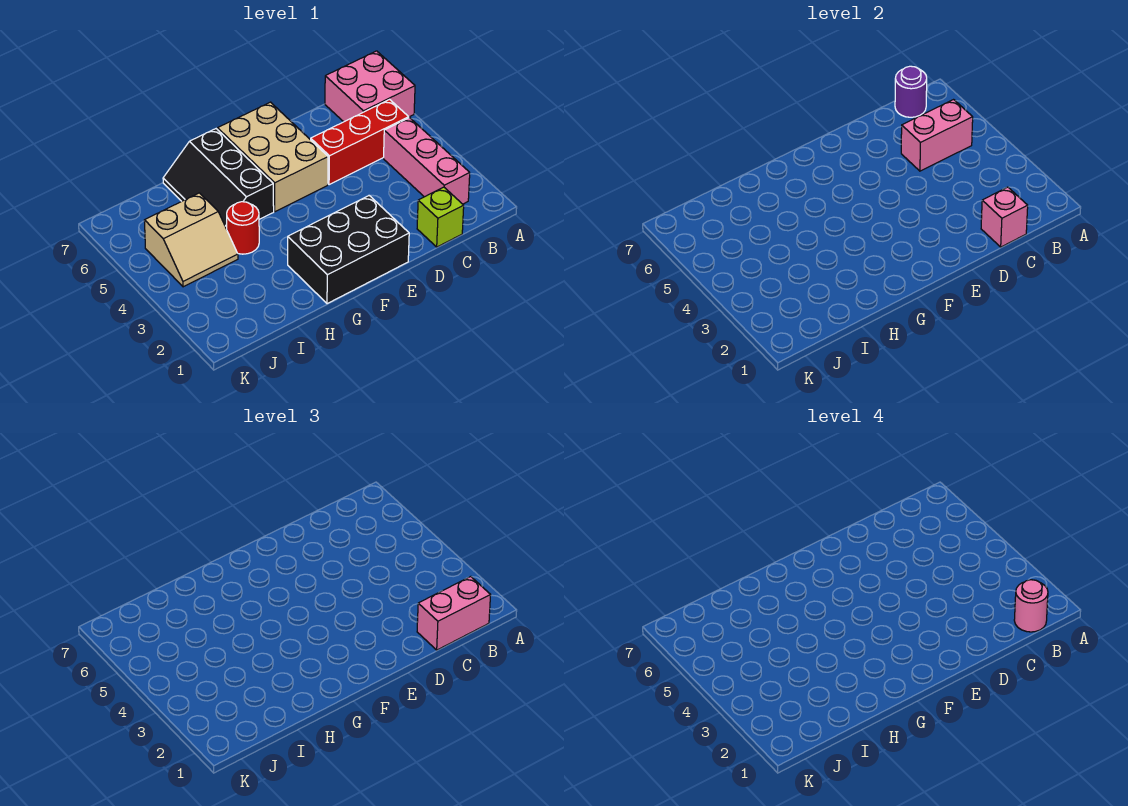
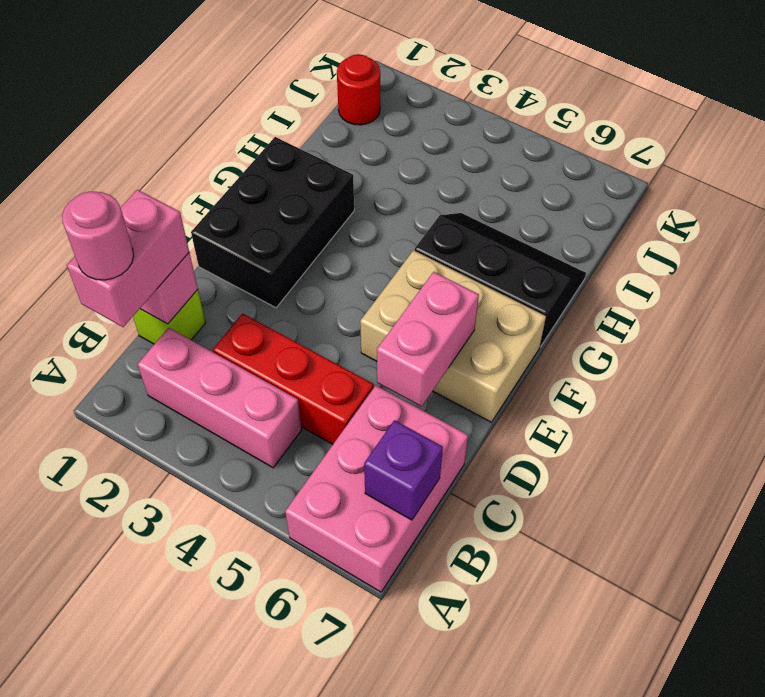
pink brick A6:B7 level 1 -> pink brick A6:C7 level 1
red brick B5:D5 level 1 -> red brick C3:C5 level 1
pink brick B5:C5 level 2 -> pink brick D6:E6 level 2
purple round brick B7 level 2 -> purple brick B7 level 2
red round brick H4 level 1 -> red round brick J1 level 1
tan slope I4:J5 level 1 top 5 -> none

